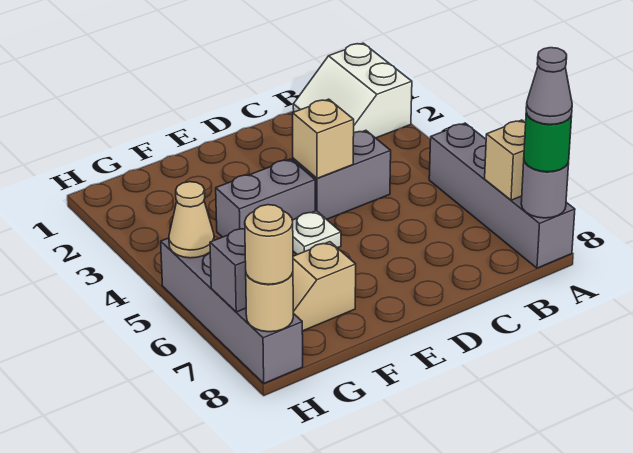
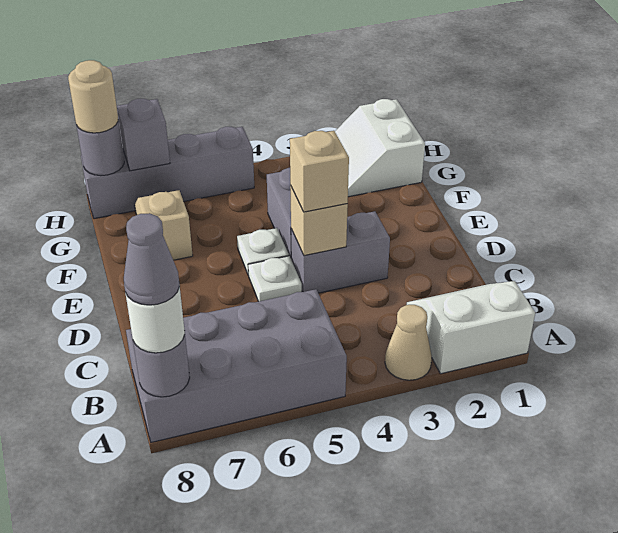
grey brick A5:A8 level 1 -> grey brick A5:B8 level 1
tan brick A7 level 2 -> tan brick D4 level 3
green round brick A8 level 3 -> white round brick A8 level 3
grey brick C4:D4 level 1 -> grey brick D3:D4 level 1
none -> white plate D5 level 1
none -> white slope G1:H2 level 1 top 1
tan cone H5 level 2 -> tan cone A3 level 1
tan round brick H8 level 2 -> grey round brick H8 level 2

